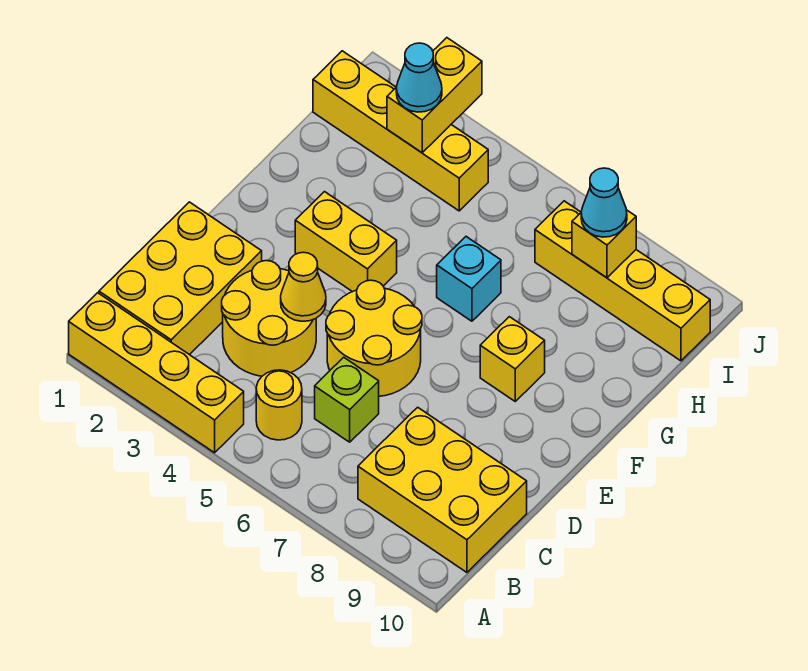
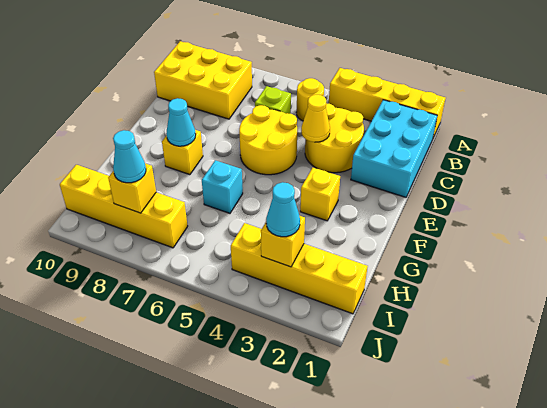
yellow brick B1:D2 level 1 -> cyan brick B1:D2 level 1
yellow brick F3:F4 level 1 -> yellow brick F3 level 1
none -> cyan cone F8 level 2
yellow brick I3:J3 level 2 -> yellow brick I3 level 2

